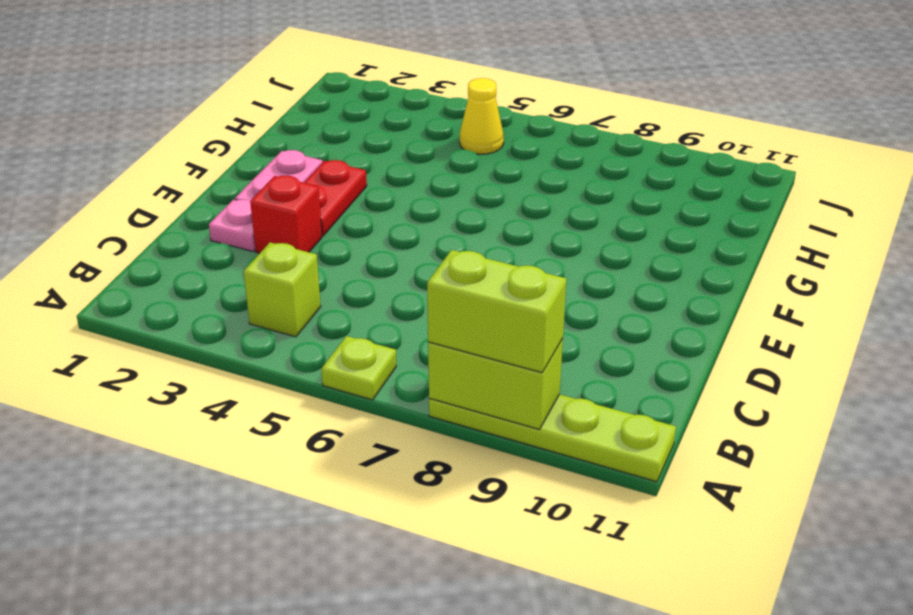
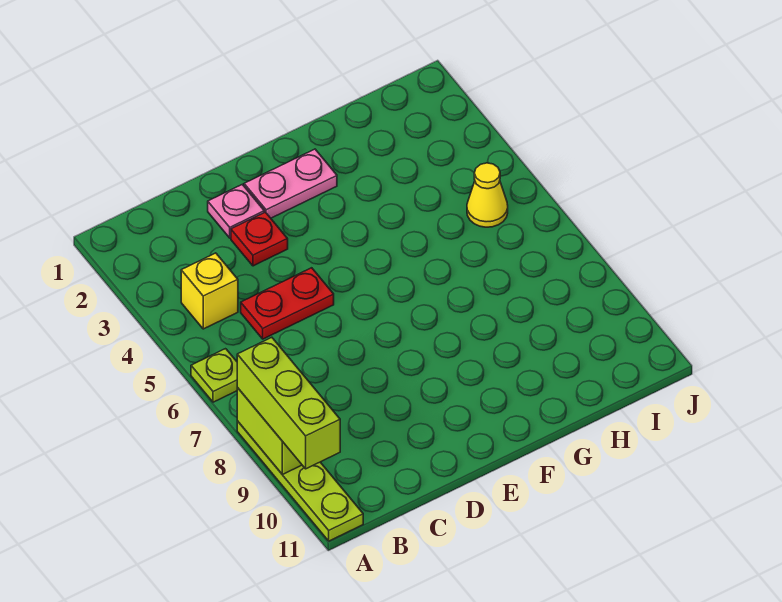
lime brick A8:A9 level 3 -> lime brick A8:A10 level 3
lime brick B4 level 1 -> yellow brick B4 level 1
red brick D3 level 1 -> red plate D3 level 1
red plate E3:F3 level 1 -> red plate C5:D5 level 1

